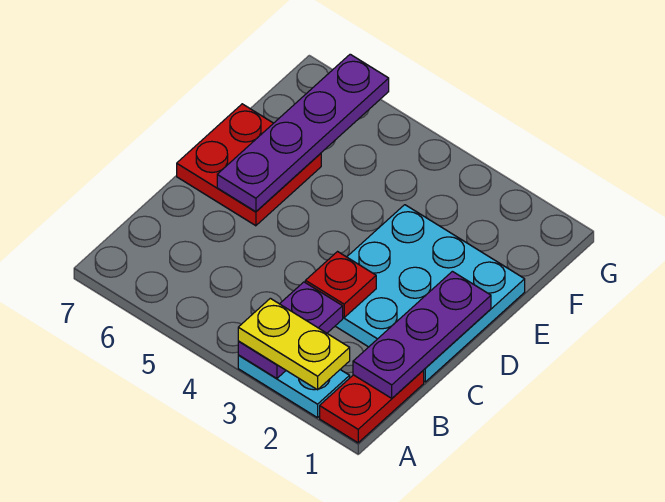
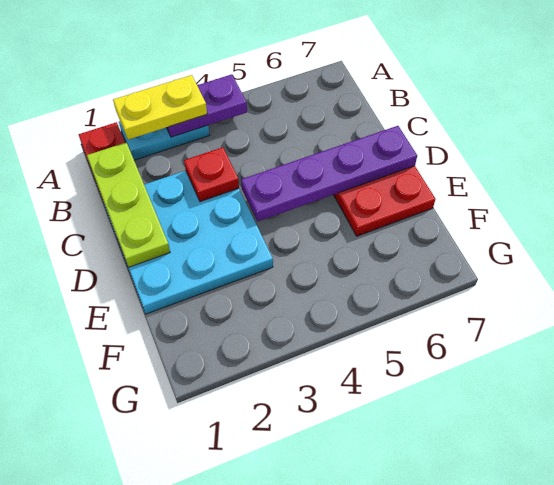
purple plate A3:B3 level 2 -> purple plate A3:A4 level 2
purple plate B1:D1 level 2 -> lime plate B1:D1 level 2
purple plate D6:G6 level 2 -> purple plate D4:D7 level 2

